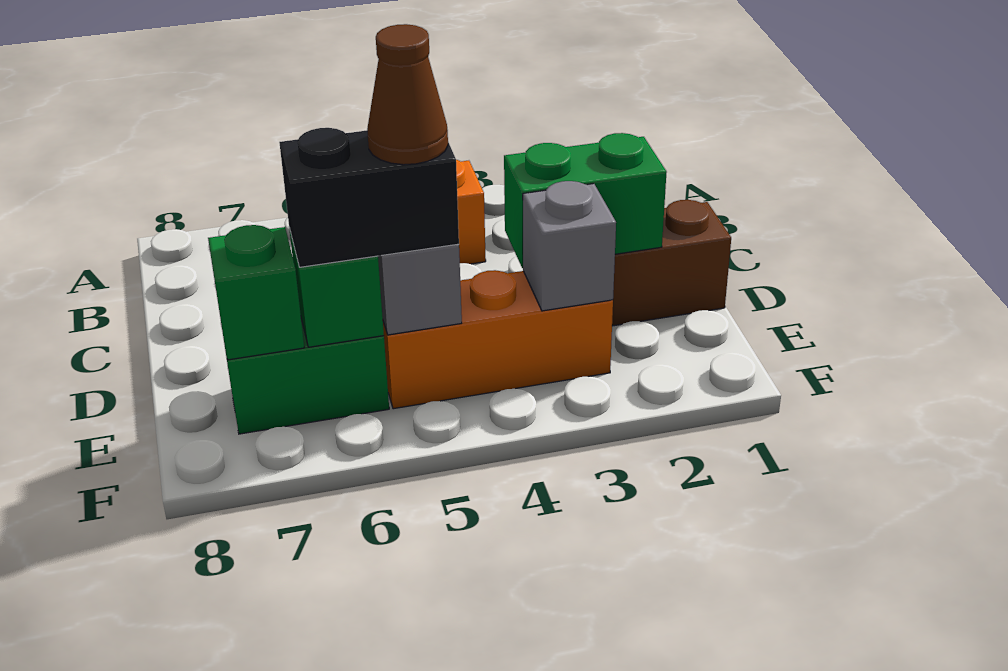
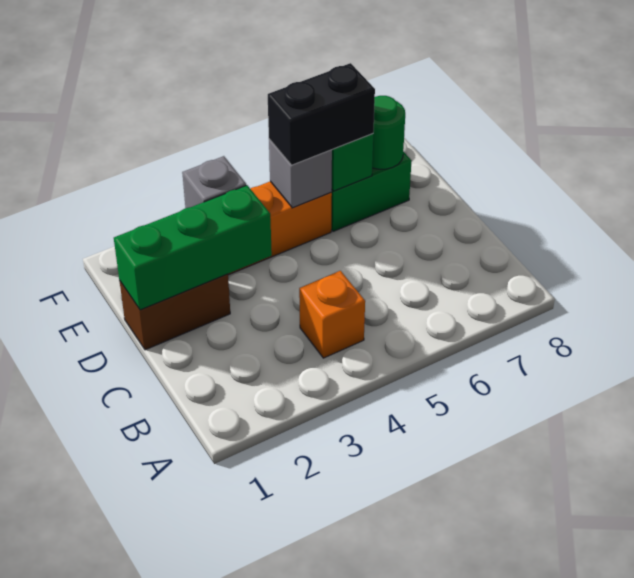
green brick D2:D3 level 2 -> green brick D1:D3 level 2
brown cone E5 level 4 -> none
green brick E7 level 2 -> green round brick E7 level 2

